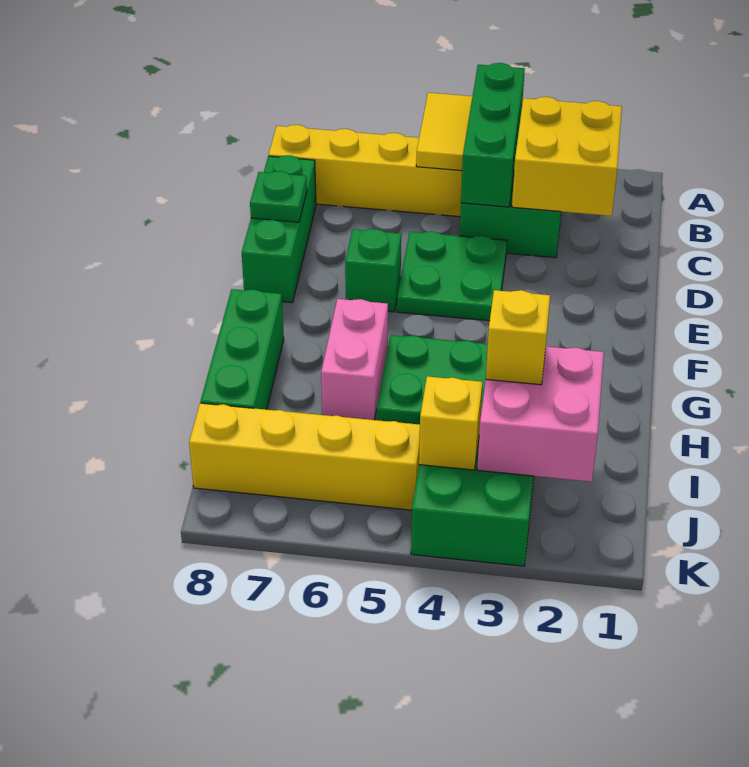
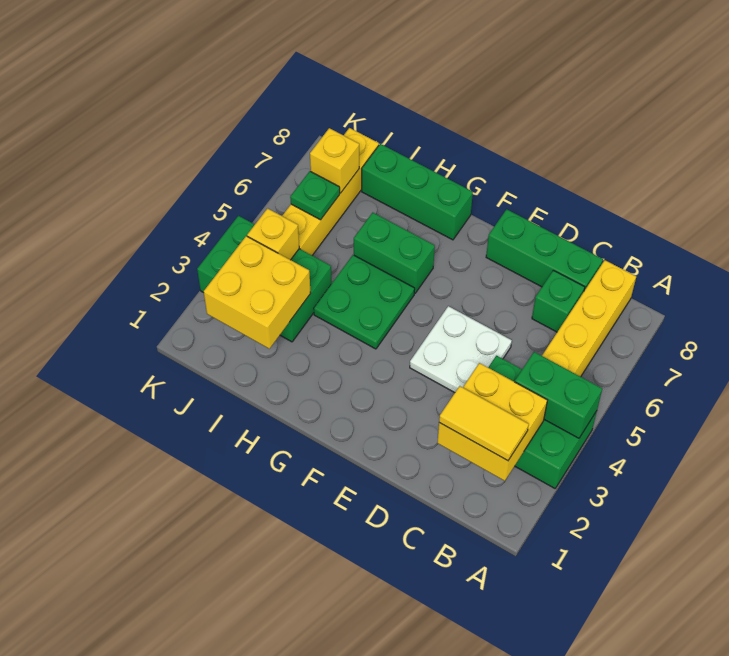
green brick A4:C4 level 2 -> green brick A4:B4 level 2
yellow tile A5:B5 level 2 -> yellow tile B2:C2 level 3
green plate D4:E5 level 1 -> white plate D4:E5 level 1
green plate D8 level 2 -> green plate J6 level 2
green brick E6 level 1 -> green brick C7 level 1
pink brick G6:H6 level 1 -> green brick G6:H6 level 1
pink brick I2:J3 level 2 -> yellow brick I2:J3 level 2
yellow brick I3 level 3 -> yellow brick J7 level 2

